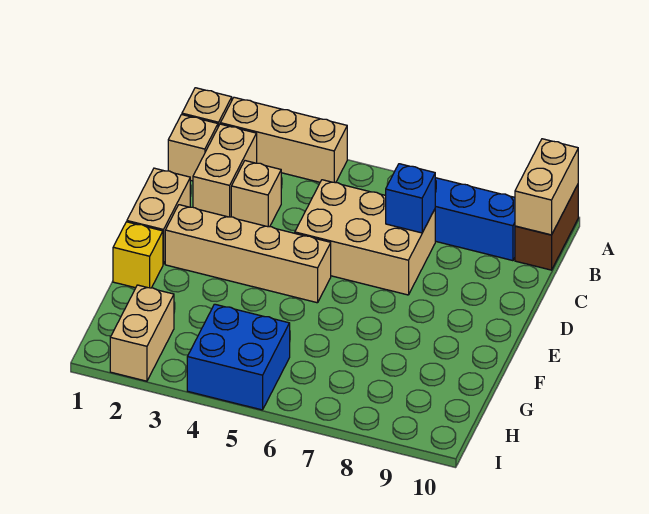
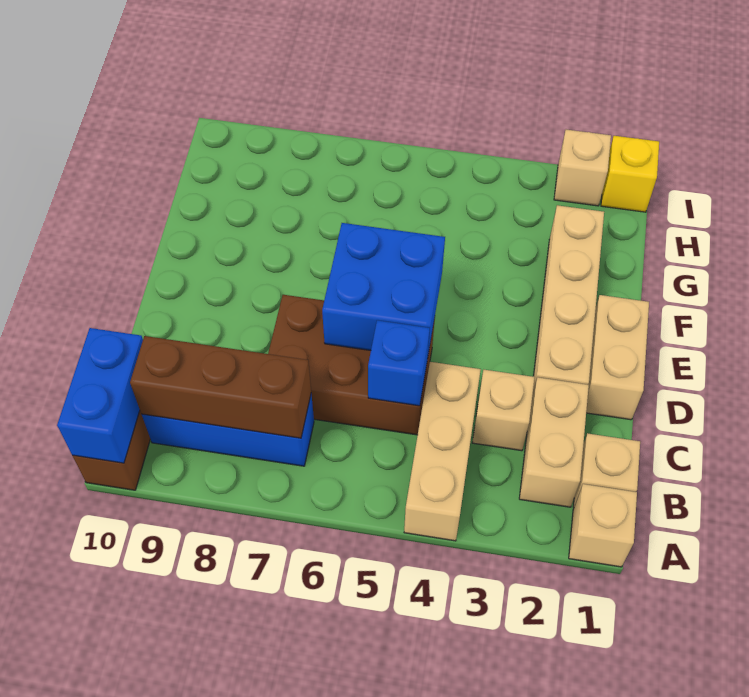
tan brick A2:A4 level 1 -> tan brick A4:C4 level 1
tan brick A10:B10 level 2 -> blue brick A10:B10 level 2
none -> brown brick B7:B9 level 2
tan brick C5:D7 level 1 -> brown brick C5:D7 level 1
blue brick C7 level 2 -> blue brick C5 level 2
tan brick E2:E5 level 1 -> tan brick D2:G2 level 1
yellow brick F1 level 1 -> yellow brick I1 level 1
tan brick H2:I2 level 1 -> tan brick I2 level 1
blue brick H4:I5 level 1 -> blue brick D5:E6 level 2

